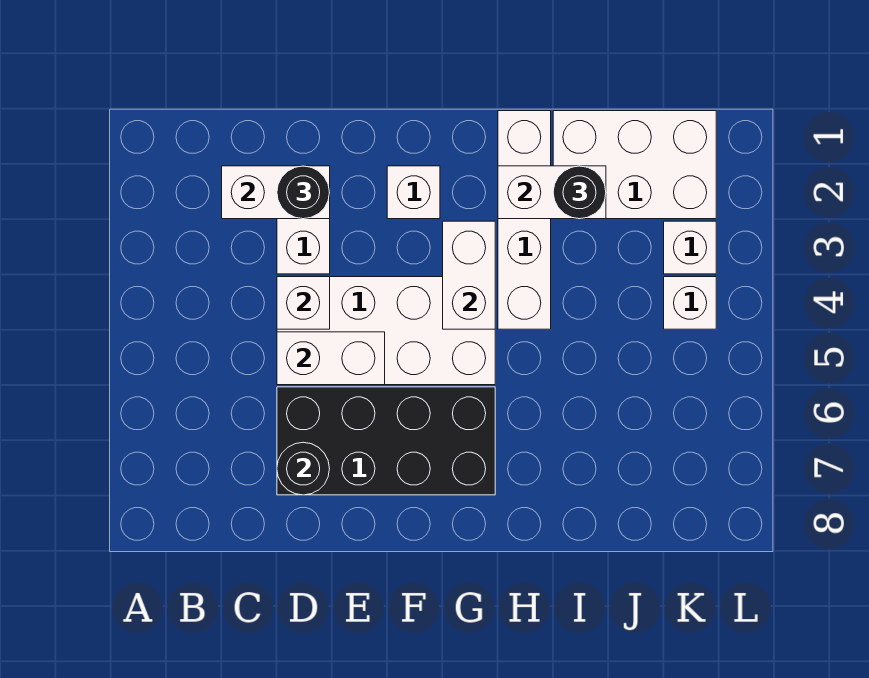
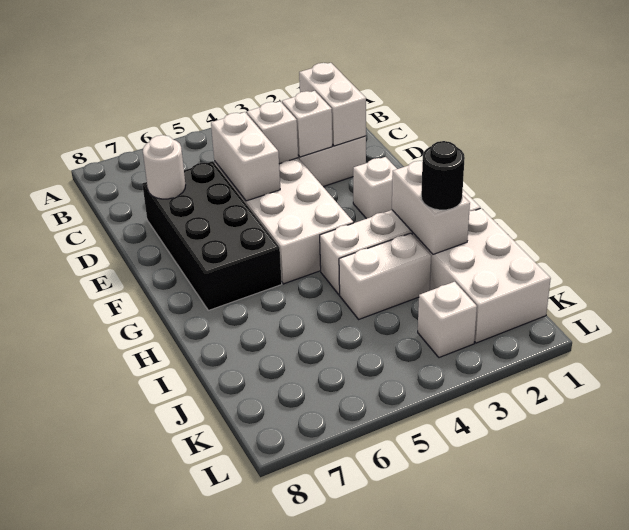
black round brick D2 level 3 -> none
black round brick D7 level 2 -> white round brick D7 level 2
white brick G3:G4 level 2 -> white brick I3:I4 level 1
white brick K4 level 1 -> white brick D3 level 2

